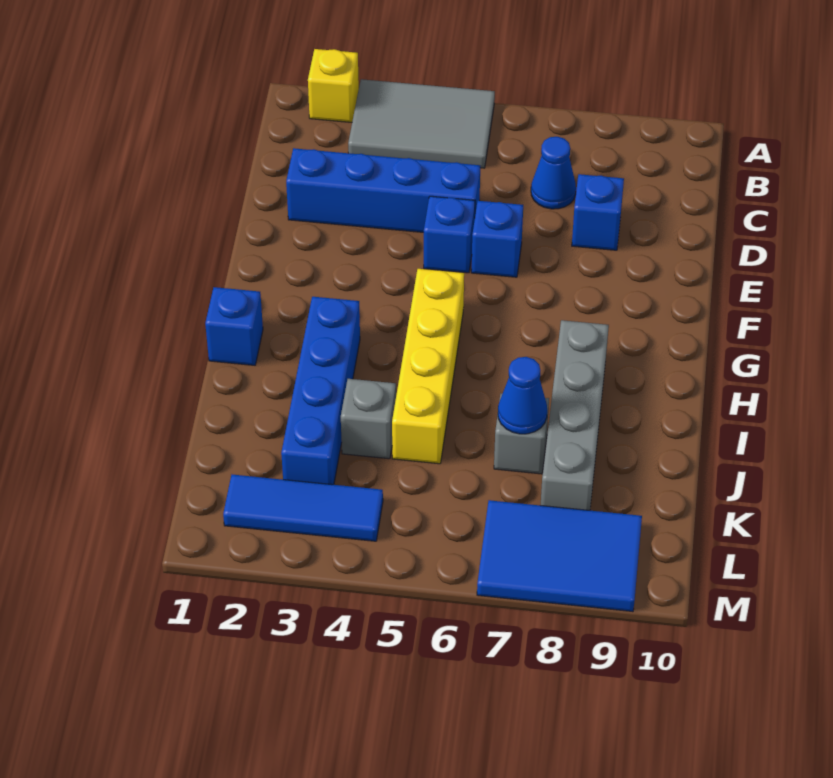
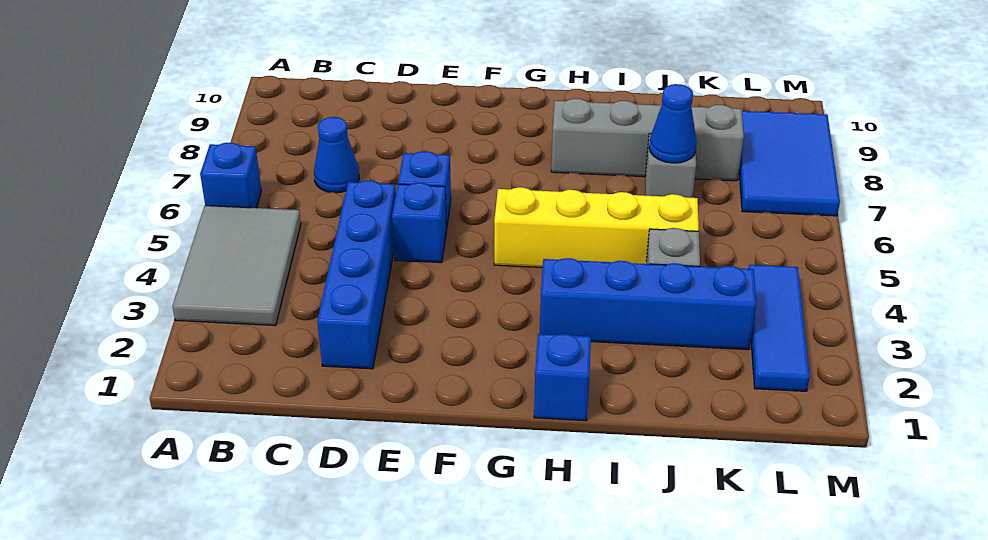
yellow brick A2 level 1 -> none
blue brick D8 level 1 -> blue brick A6 level 1

